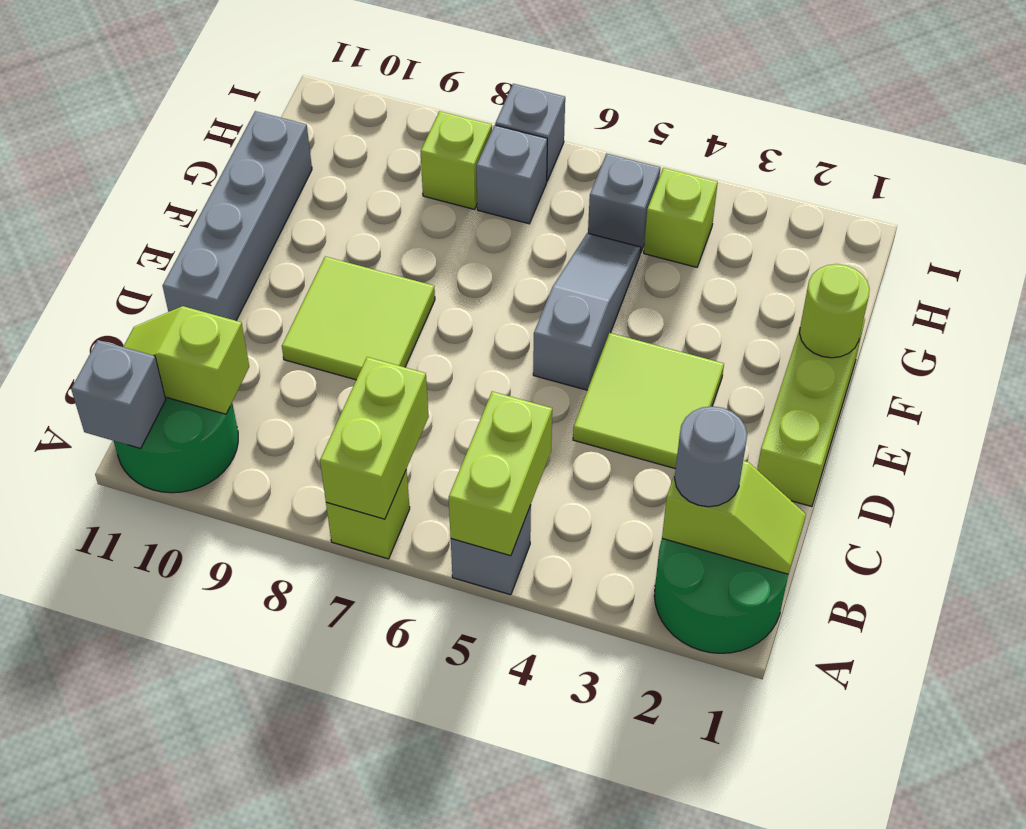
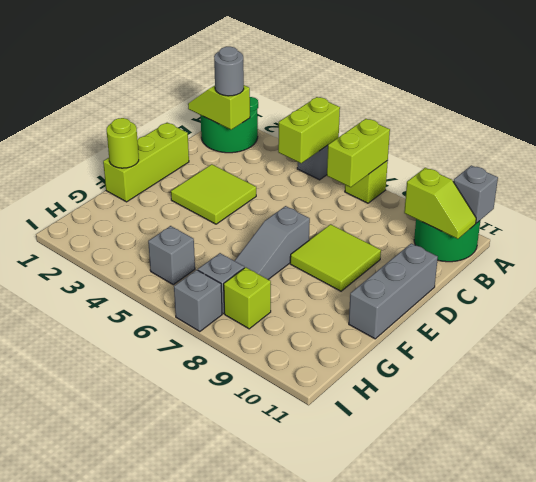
grey brick D11:G11 level 1 -> grey brick D11:F11 level 1
grey slope E5:G5 level 1 top E -> grey slope E7:G7 level 1 top E
lime brick H4 level 1 -> none

